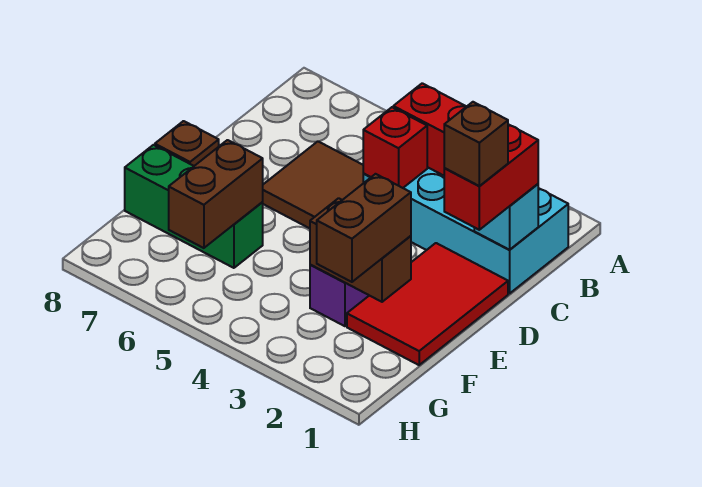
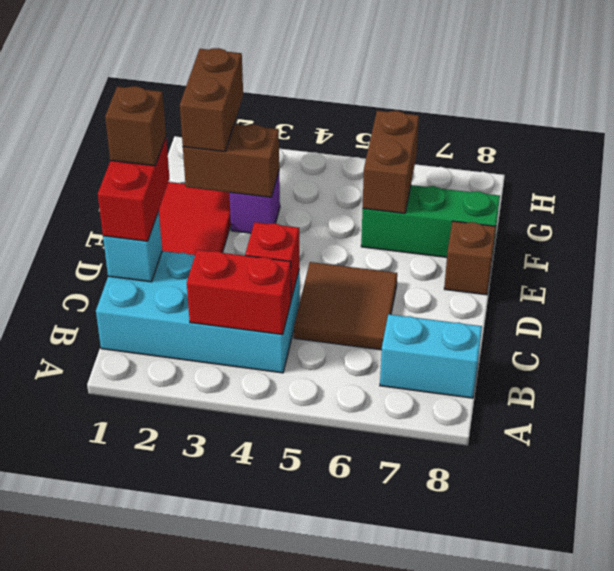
none -> cyan brick B7:B8 level 1

